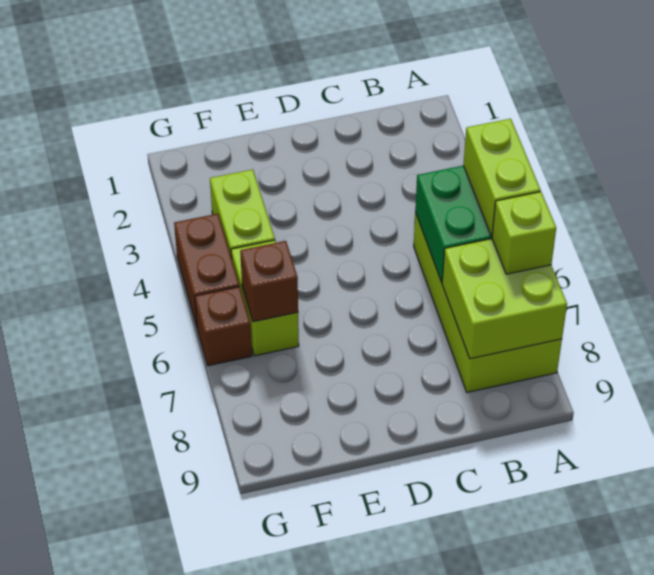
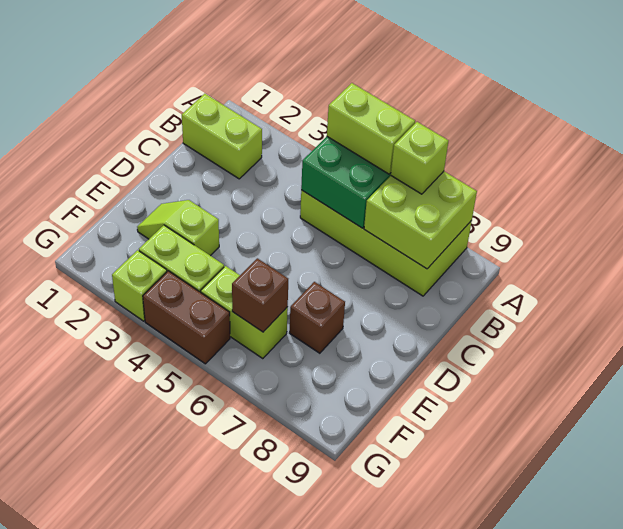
none -> lime brick B1:B2 level 1
none -> lime slope E2:E3 level 1 top 3
none -> lime brick G3 level 1
brown brick G6 level 1 -> brown brick E7 level 1

